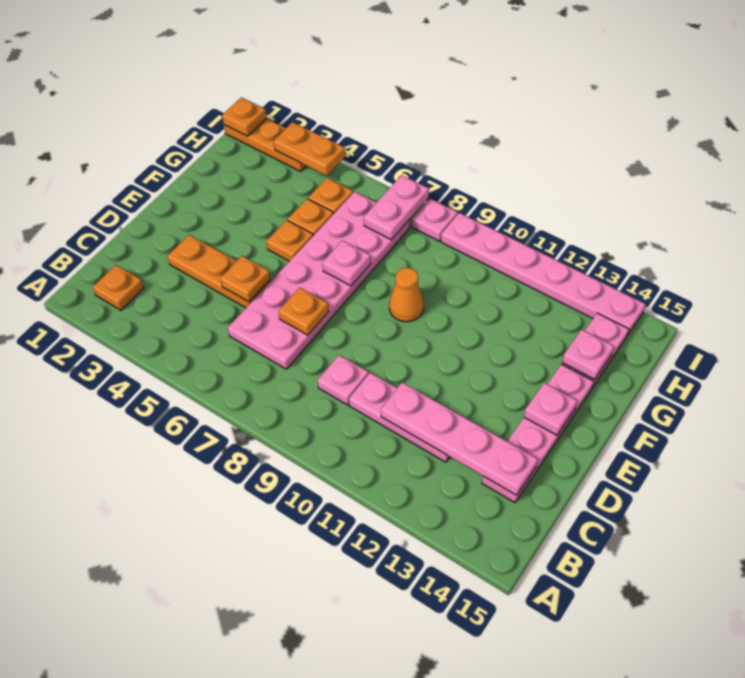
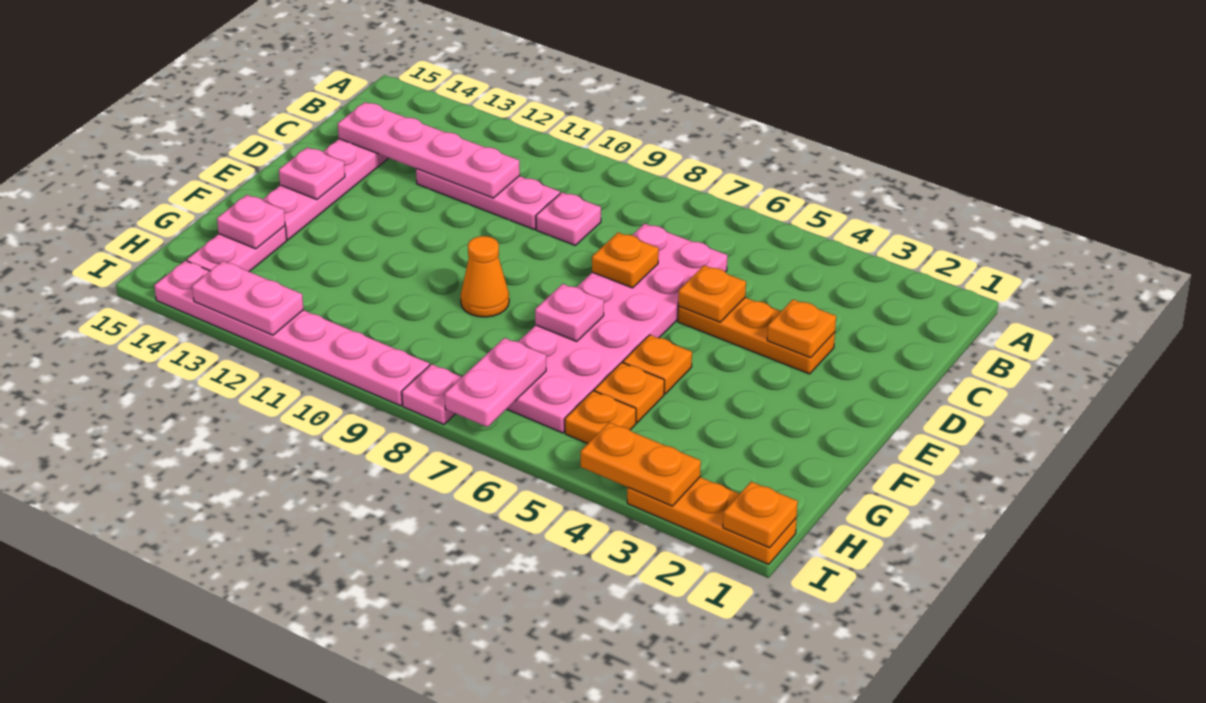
orange plate B2 level 1 -> orange plate D3 level 2
none -> pink plate I12:I13 level 2

